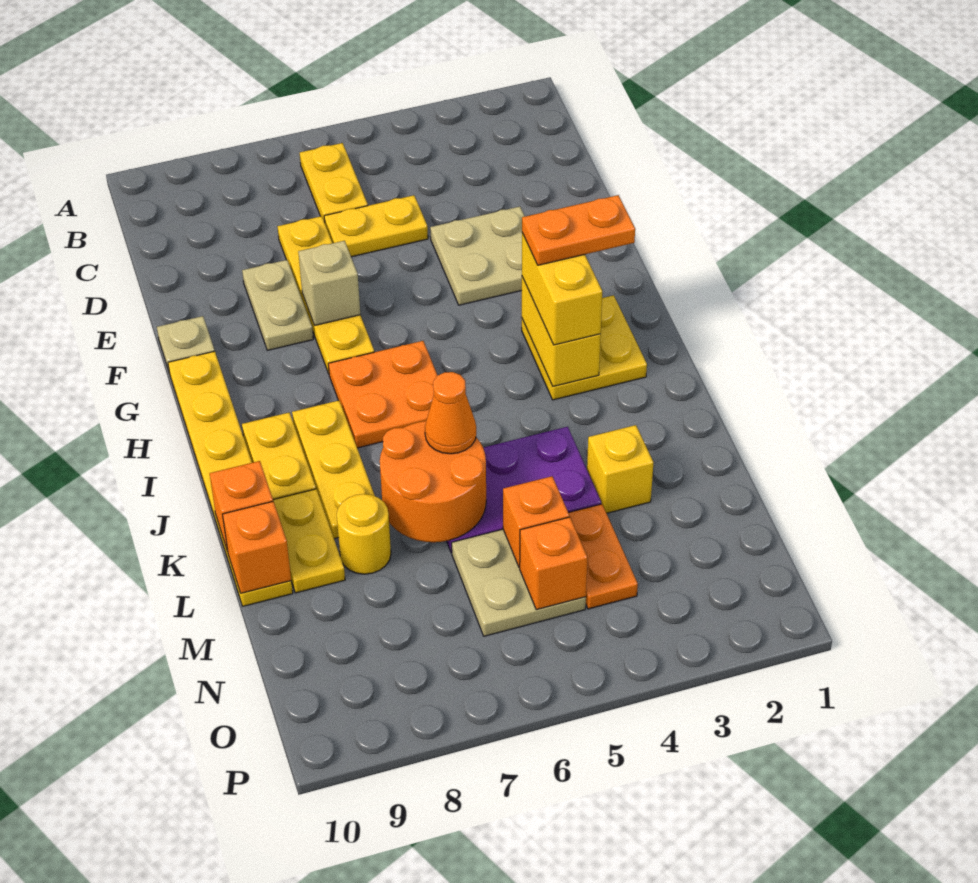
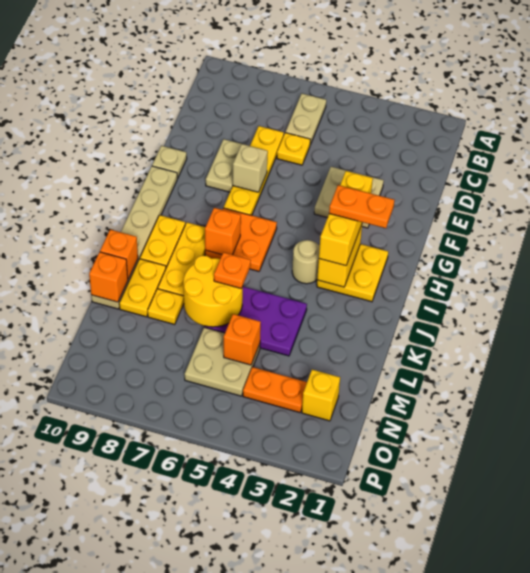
yellow plate B6:C6 level 1 -> tan plate B6:C6 level 1
yellow plate D5:D6 level 1 -> yellow plate D6 level 1
yellow plate G10:L10 level 1 -> tan plate G10:L10 level 1
yellow brick H3:I3 level 3 -> yellow brick G3:I3 level 3
none -> tan round brick I4 level 1
orange round brick K6:L7 level 2 -> yellow round brick K6:L7 level 2
orange cone K6 level 3 -> orange plate K6 level 3
yellow brick L3 level 1 -> yellow brick N2 level 1
yellow round brick L8 level 1 -> yellow plate L8 level 1
orange plate M4:N4 level 1 -> orange plate N3:N4 level 1
orange brick N5 level 2 -> orange brick I7 level 2

